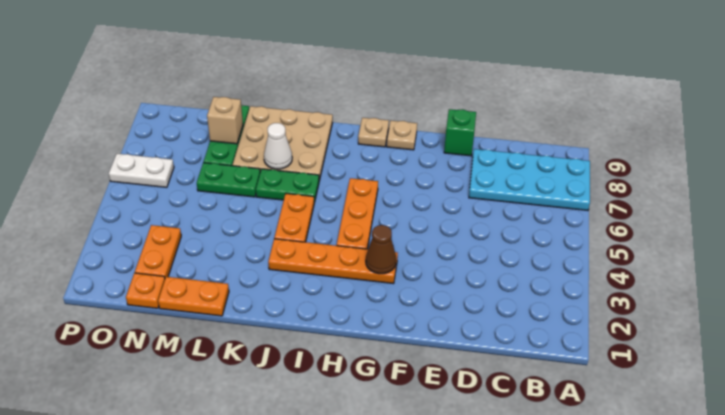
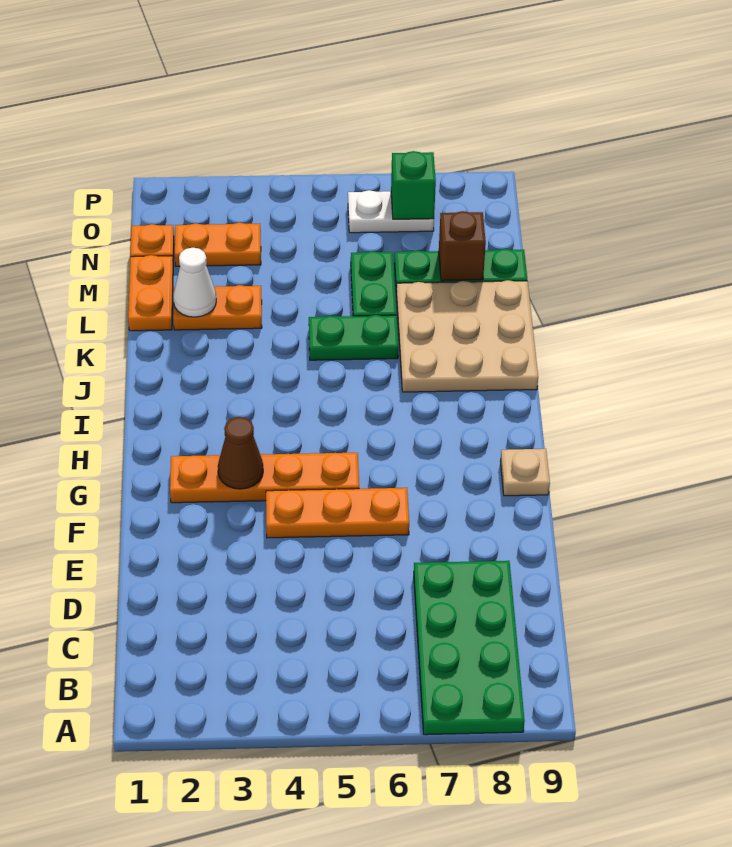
cyan plate A7:D8 level 1 -> green plate A7:D8 level 1
green brick E9 level 1 -> green brick O7 level 2
orange plate G3:J3 level 1 -> orange plate G2:G5 level 1
orange plate H4:H6 level 1 -> orange plate F4:F6 level 1
tan plate H9 level 1 -> none
orange plate J4:J5 level 1 -> orange plate L2:L3 level 1
green plate J6:K6 level 1 -> green plate K5:K6 level 1
white cone K7 level 2 -> white cone L2 level 2
tan brick M8 level 2 -> brown brick M8 level 2
white plate O6:P6 level 1 -> white plate O6:O7 level 1

